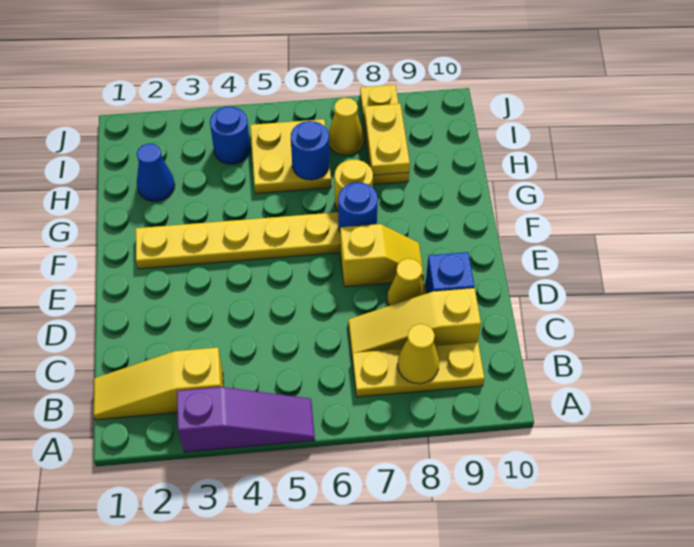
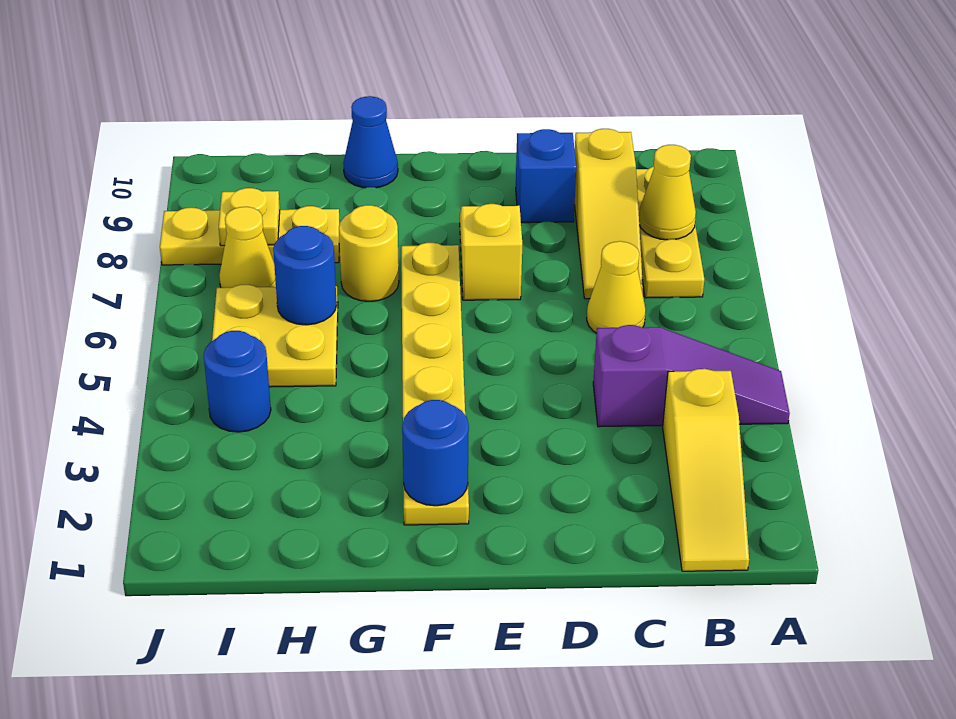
purple slope A3:A5 level 1 top 3 -> purple slope A4:C4 level 1 top C
yellow cone D8 level 1 -> yellow cone C6 level 1
blue round brick F7 level 2 -> blue round brick F2 level 2
blue cone H2 level 1 -> blue cone G10 level 1
yellow plate H8:I8 level 2 -> yellow plate I8 level 2

